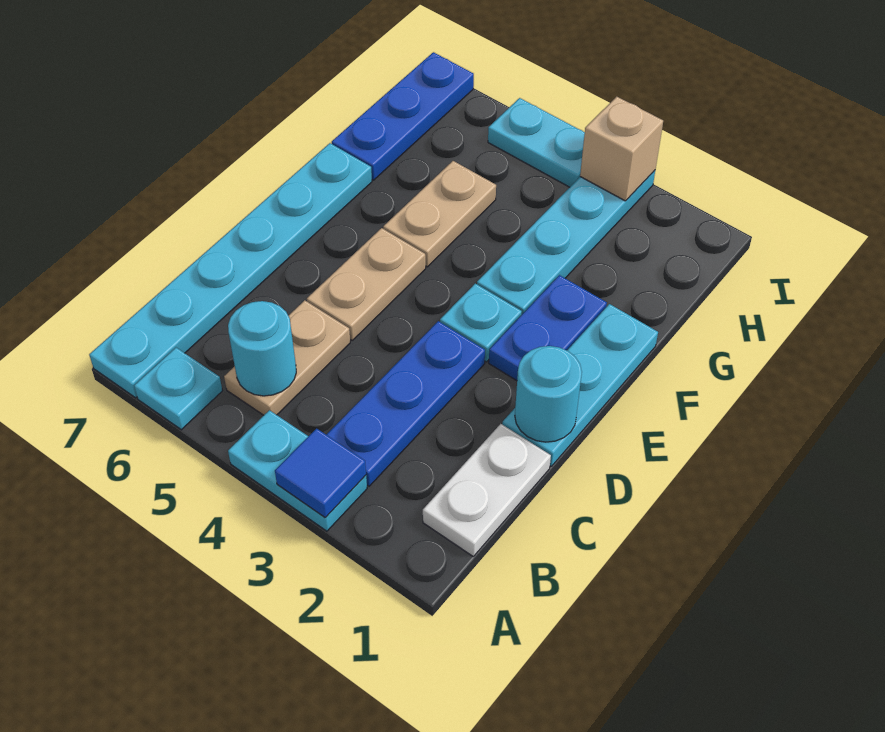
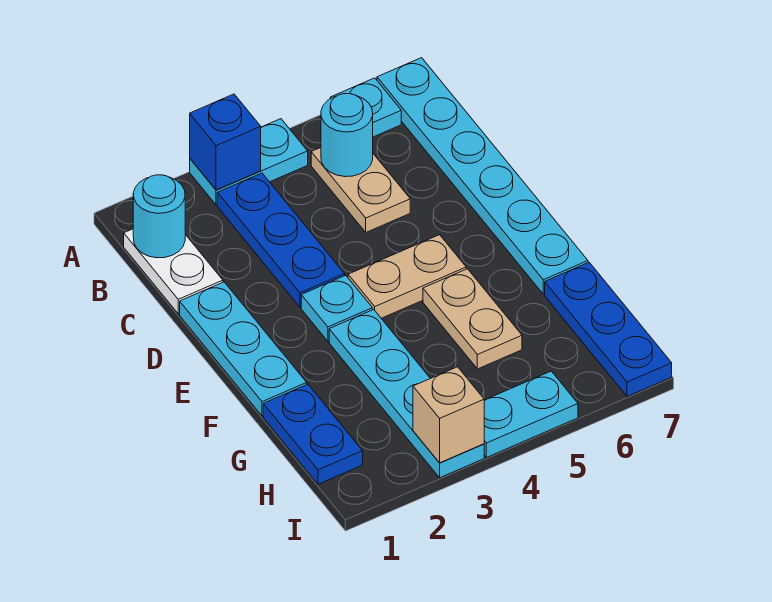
blue tile A3 level 2 -> blue brick A3 level 2
cyan round brick D1 level 2 -> cyan round brick B1 level 2
tan plate D5:E5 level 1 -> tan plate E4:E5 level 1
blue plate E2:F2 level 1 -> blue plate G1:H1 level 1

